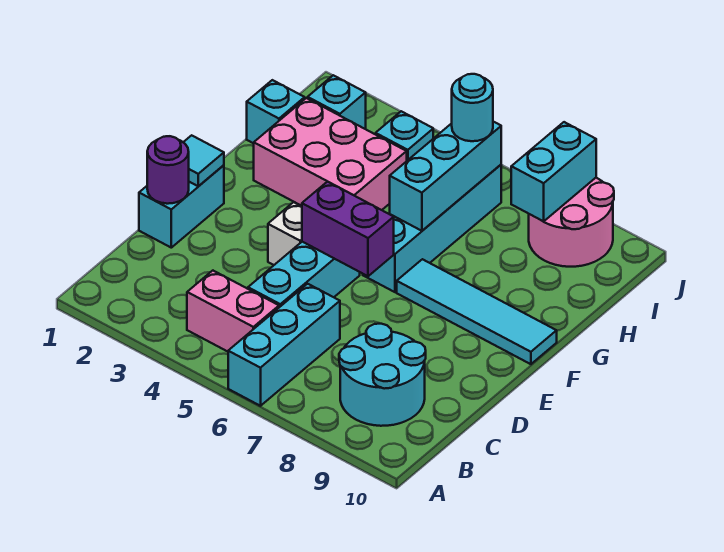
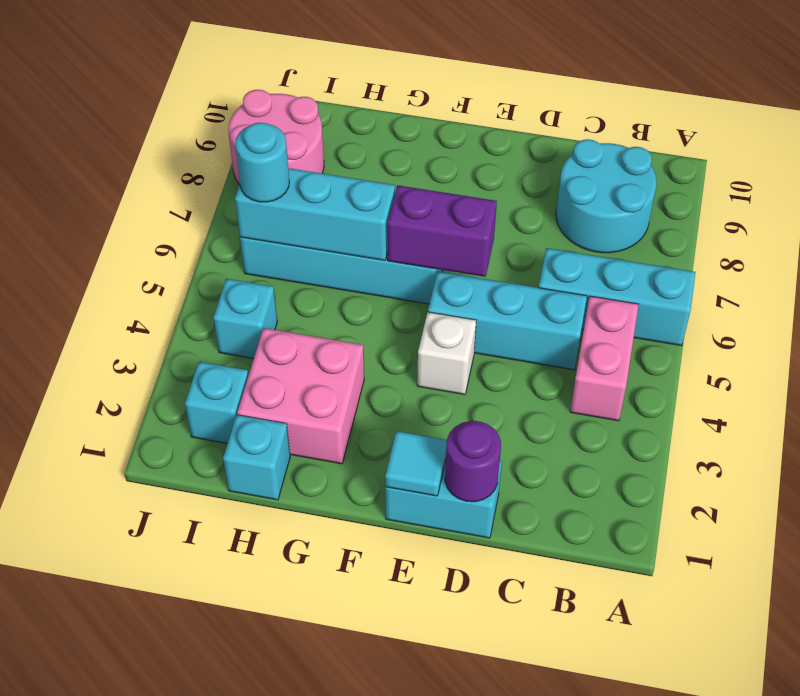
purple brick E5:E6 level 2 -> purple brick E6:F6 level 2
cyan tile F7:F10 level 1 -> none
pink brick G2:H4 level 1 -> pink brick G2:H3 level 1
cyan brick I8:J8 level 2 -> none

